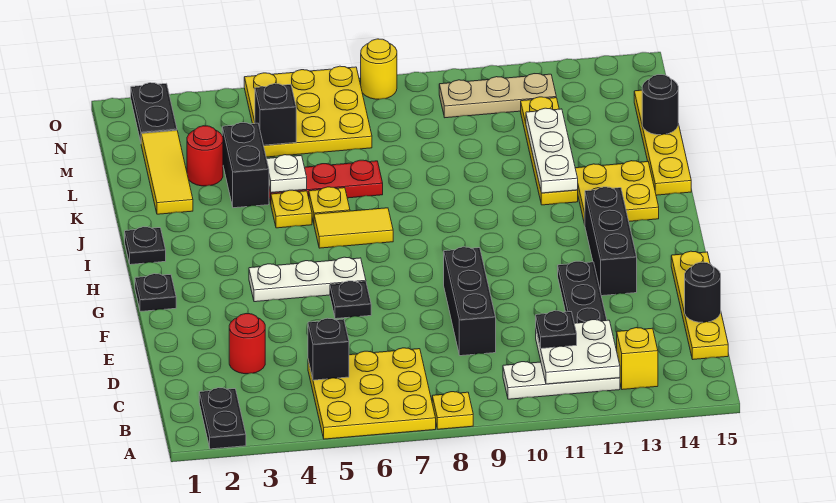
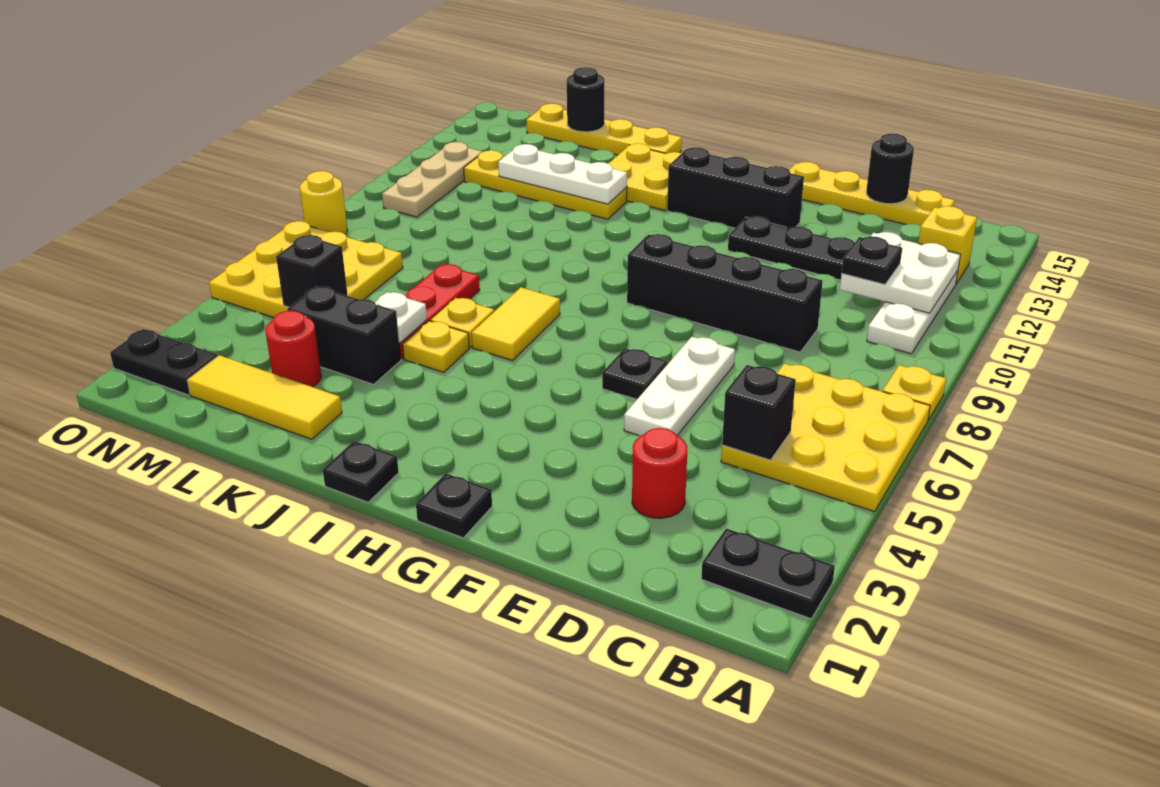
black brick D9:F9 level 1 -> black brick D9:G9 level 1
white plate G4:G6 level 1 -> white plate E5:E7 level 1

